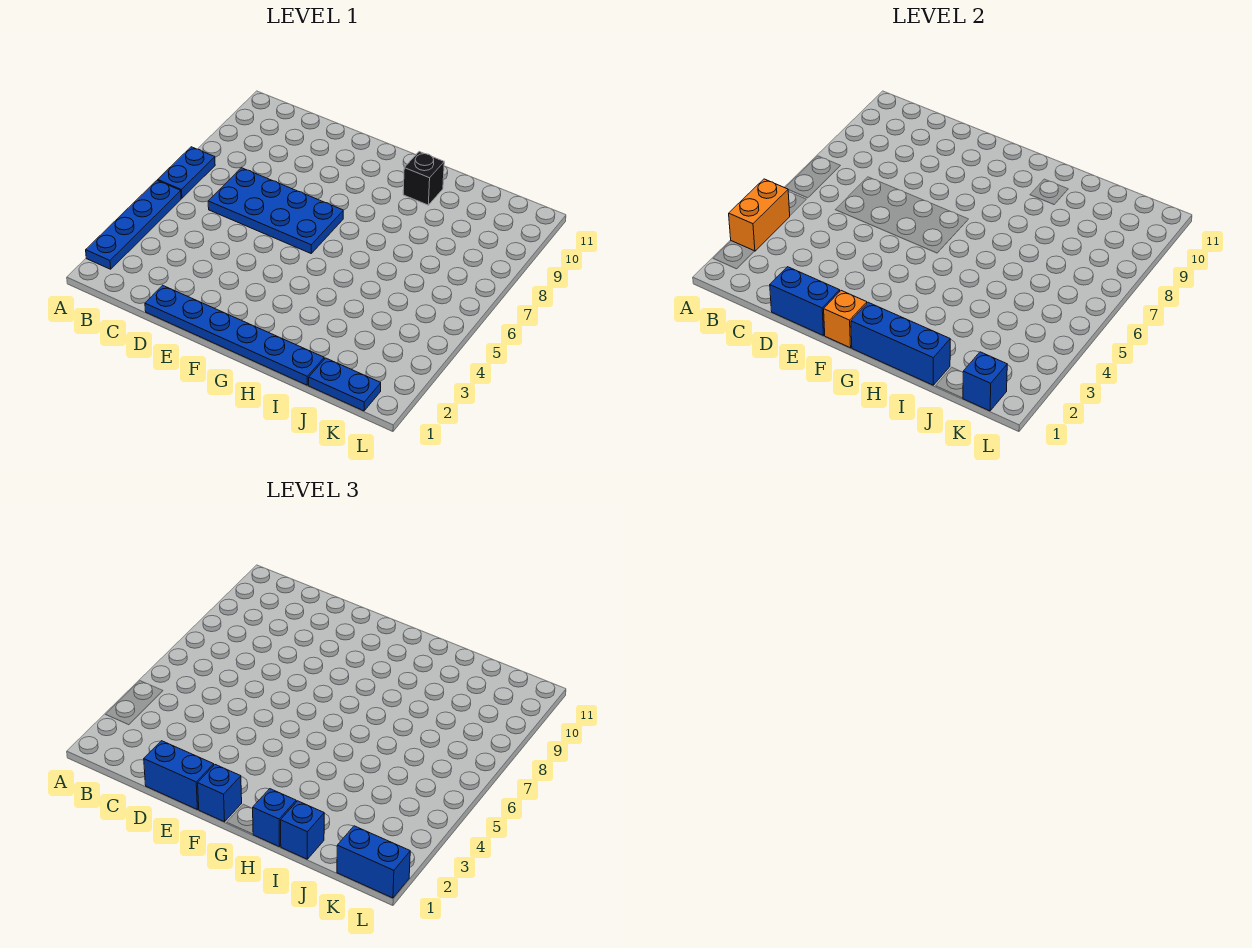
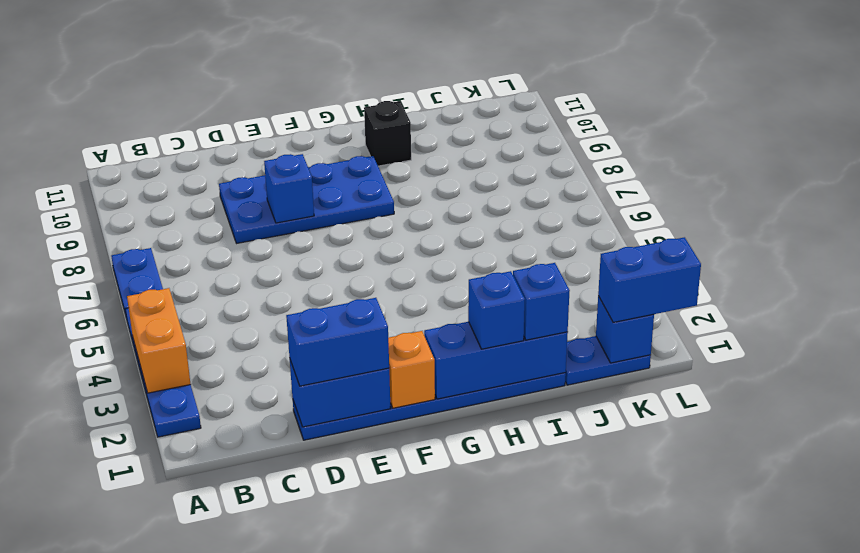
blue plate C6:F7 level 1 -> blue plate D8:G9 level 1
blue brick F1 level 3 -> blue brick E8 level 2

